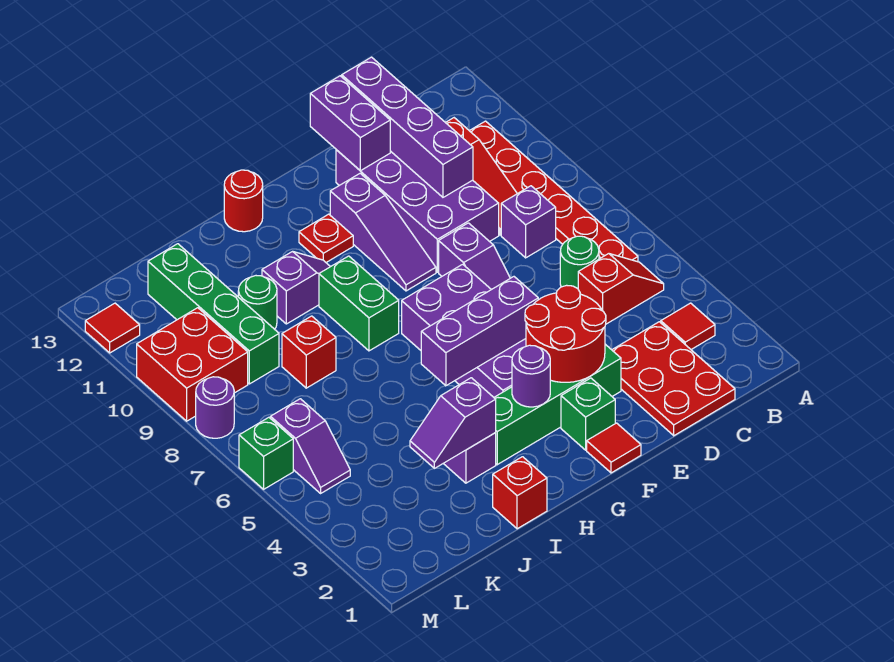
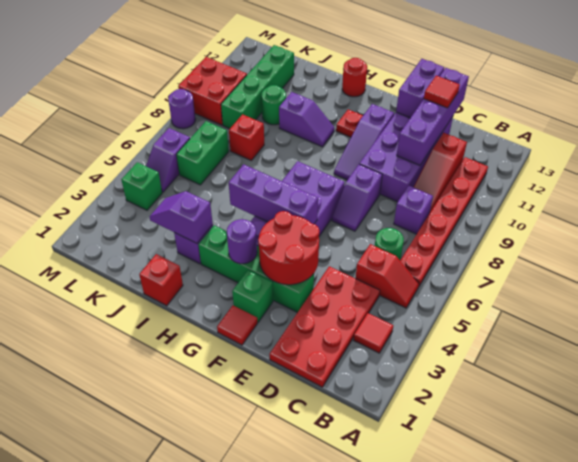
red plate C1:D3 level 1 -> red plate C1:D4 level 1
green brick H8:H9 level 1 -> green brick K6:K7 level 1
green brick M6 level 1 -> green brick L4 level 1
red tile M12 level 1 -> red tile D12 level 3

